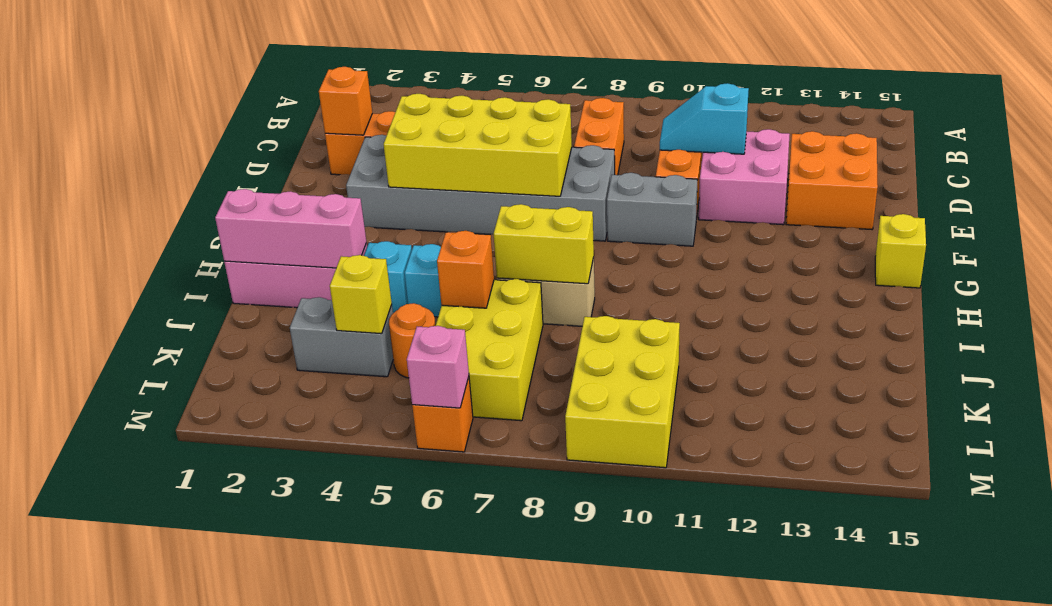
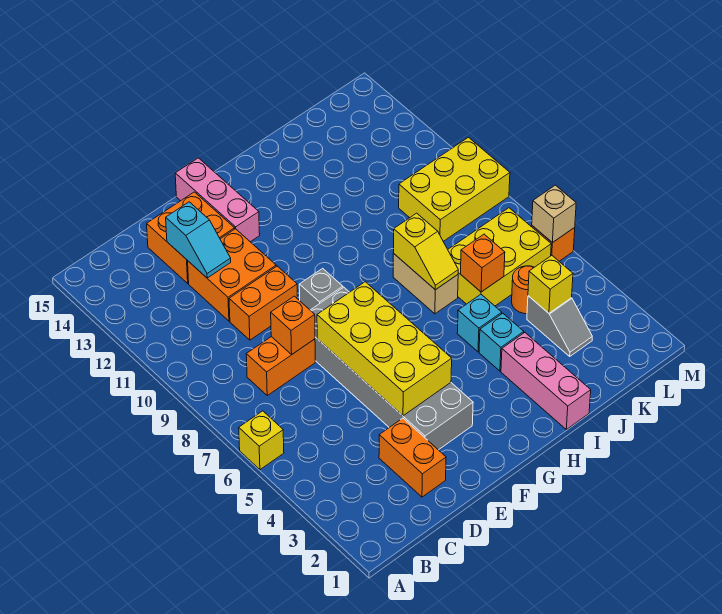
orange brick D2 level 2 -> orange brick D8 level 2
cyan slope D10:D11 level 2 top 11 -> cyan slope D12:D13 level 2 top 13
pink brick D11:E12 level 1 -> orange brick D11:E12 level 1
grey brick F9:F10 level 1 -> grey brick F9 level 1
yellow brick G15 level 1 -> yellow brick A6 level 1
pink brick I1:I3 level 2 -> pink brick F13:F15 level 1
yellow brick I7:I8 level 2 -> yellow slope I7:I8 level 2 top 8
grey brick K3:K4 level 1 -> grey slope K3:K4 level 1 top 4
pink brick M6 level 2 -> tan brick M6 level 2

